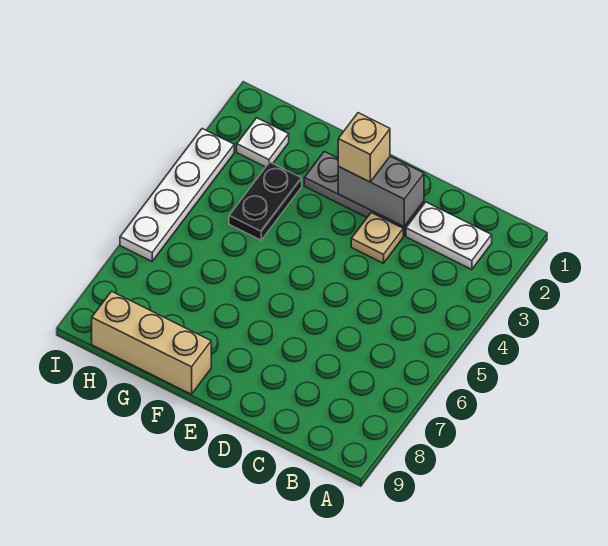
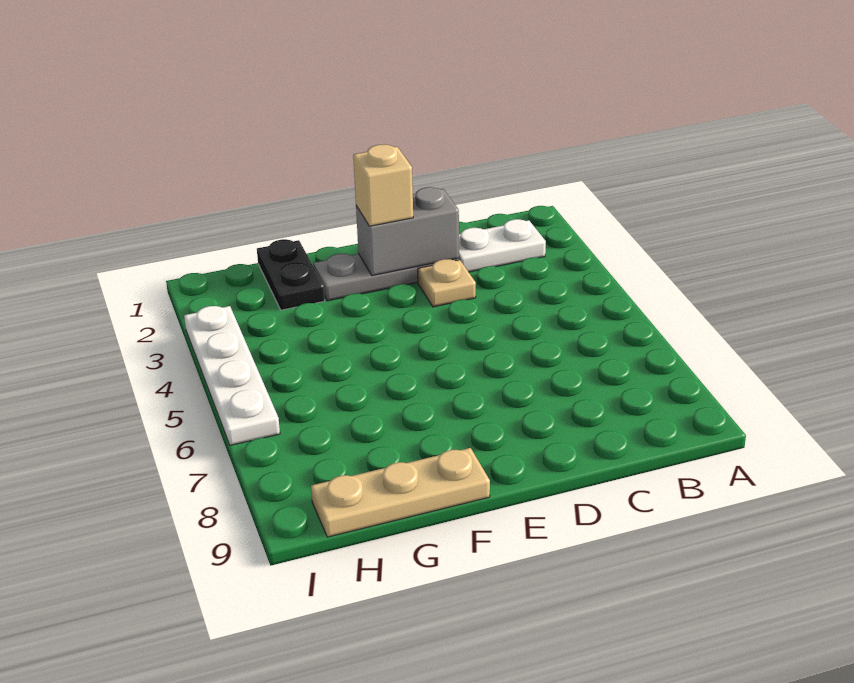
tan brick F9:H9 level 1 -> tan plate F9:H9 level 1
black plate G3:G4 level 1 -> black plate G1:G2 level 1
white plate H2 level 1 -> none

